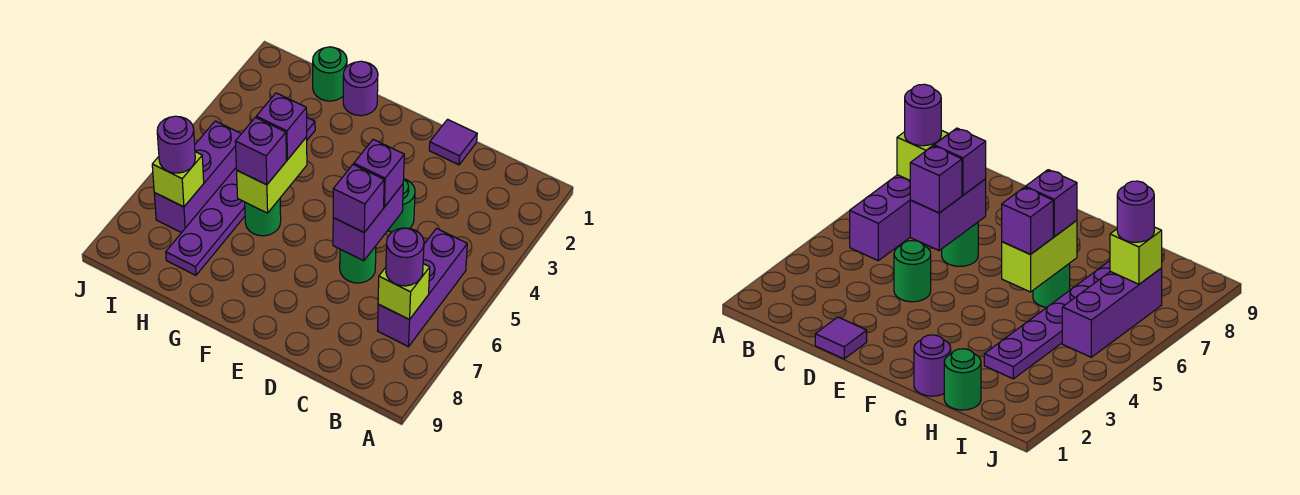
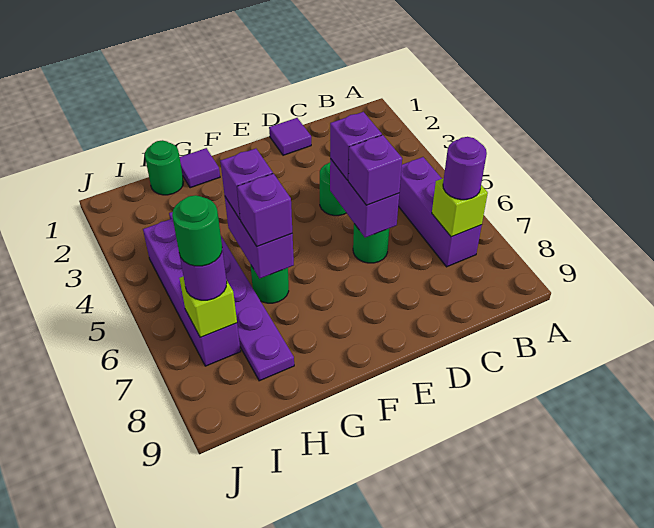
purple round brick G1 level 1 -> purple tile G1 level 1
lime brick G5:G6 level 2 -> purple brick G5:G6 level 2
purple brick I5:I7 level 1 -> purple brick I4:I7 level 1
none -> green round brick I7 level 4

